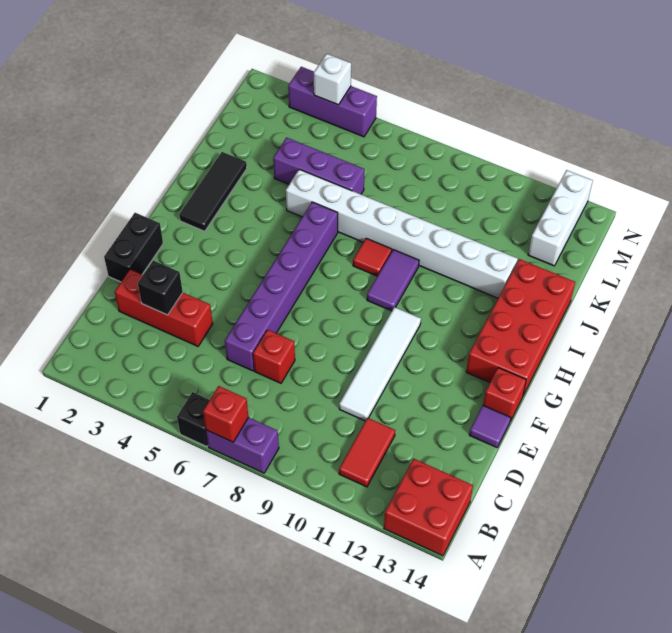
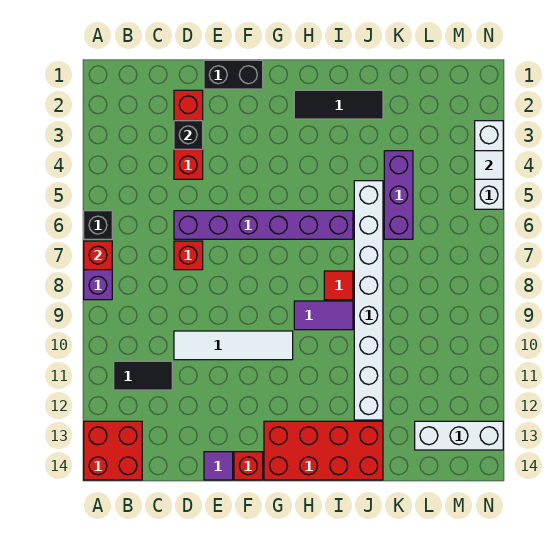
red tile B11:C11 level 1 -> black tile B11:C11 level 1
purple brick N3:N5 level 1 -> white brick N3:N5 level 1
white brick N4 level 2 -> white tile N4 level 2

